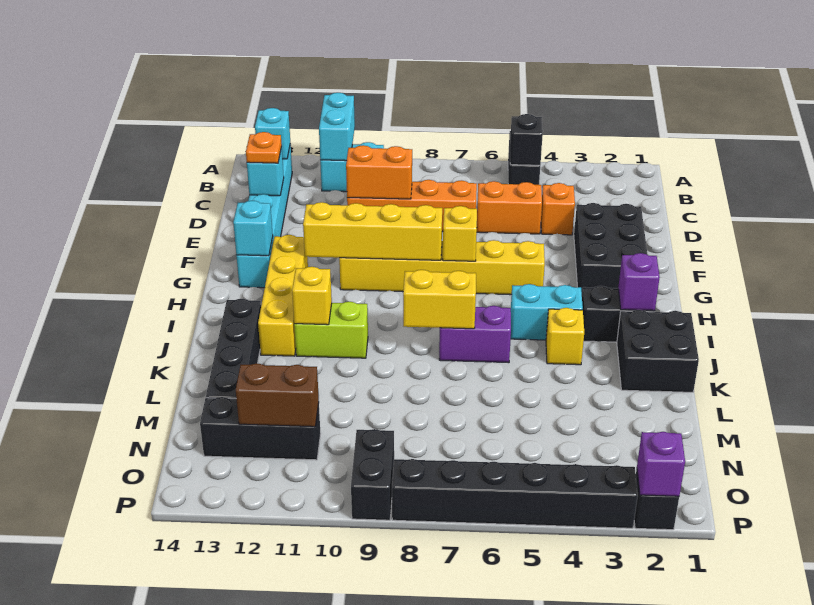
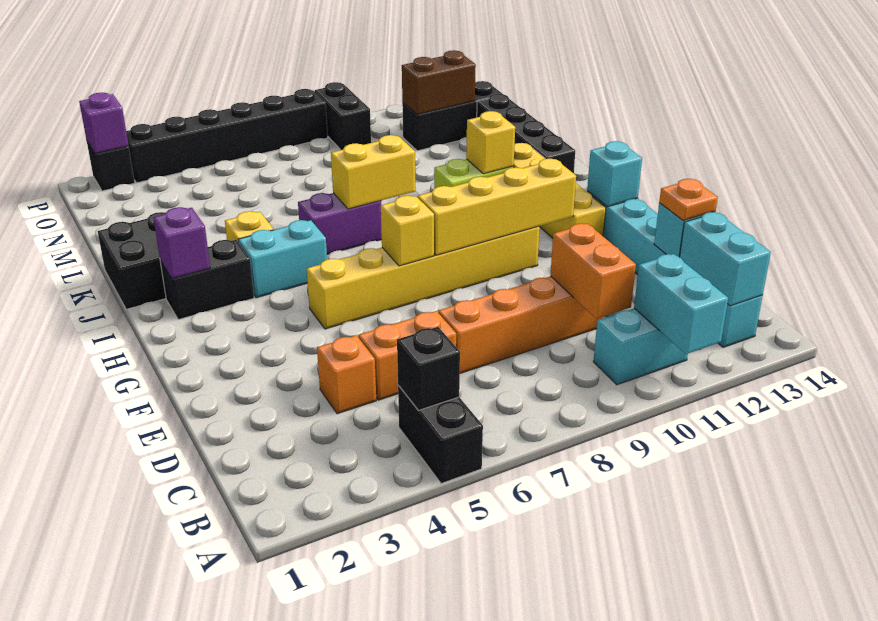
cyan brick B13 level 2 -> cyan brick B13:C13 level 2
orange brick D9:D10 level 2 -> orange brick C10:D10 level 2
black brick E2:G3 level 1 -> none

